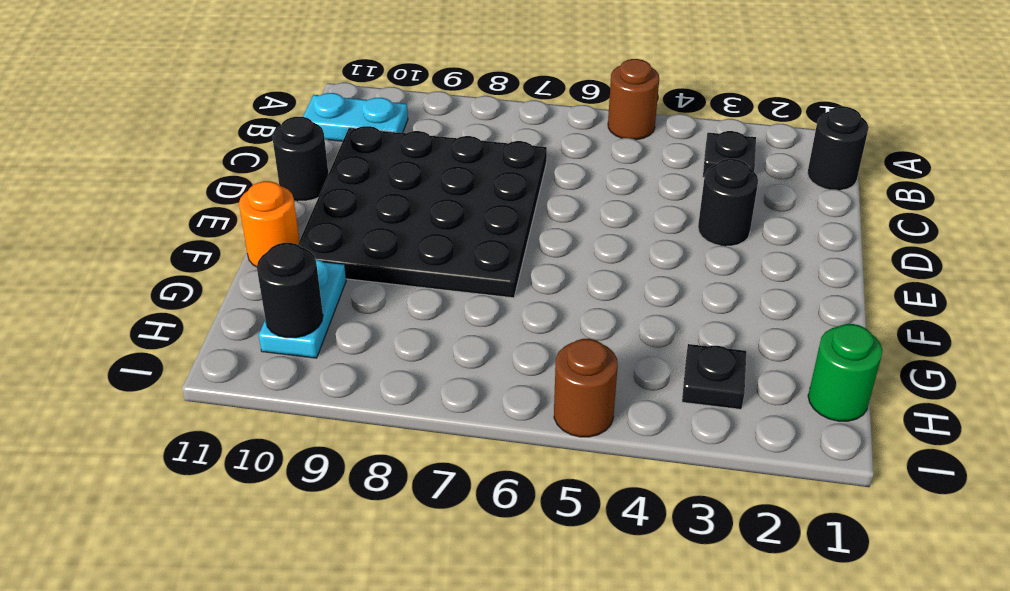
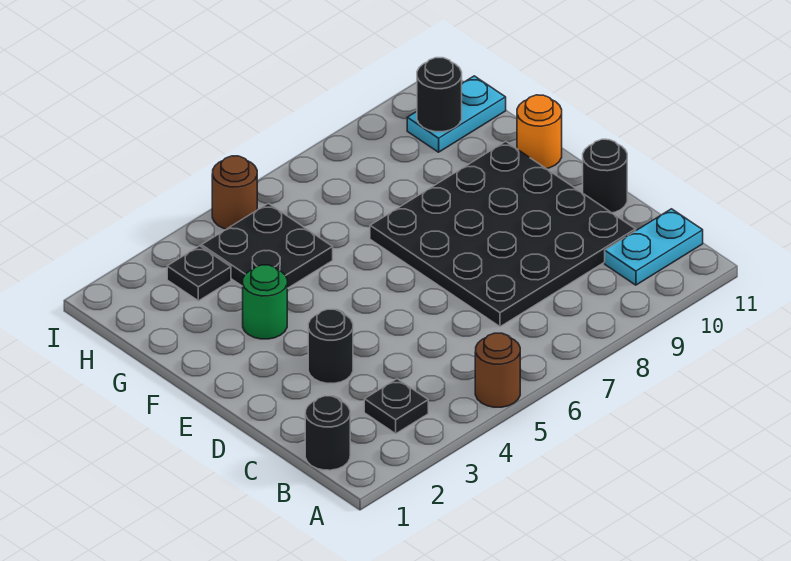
none -> black plate G4:H5 level 1
cyan plate G10:H10 level 1 -> cyan plate H10:H11 level 1
green round brick H1 level 1 -> green round brick F3 level 1

